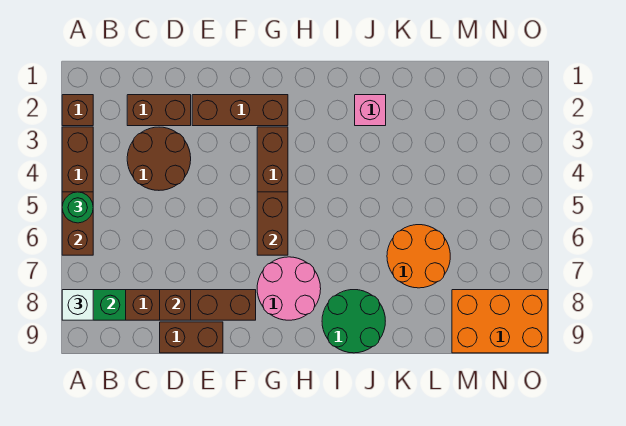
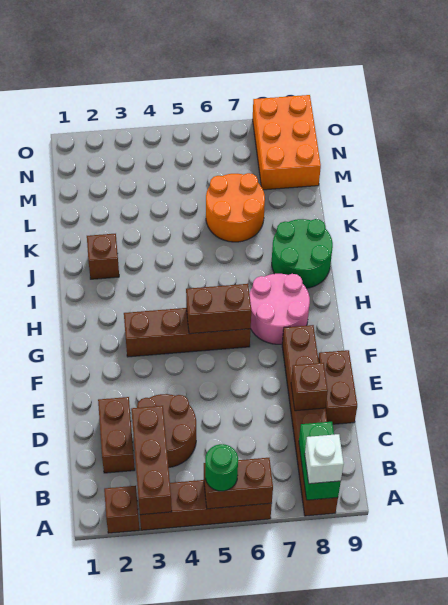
brown brick E2:G2 level 1 -> brown brick A3:C3 level 2
pink brick J2 level 1 -> brown brick J2 level 1

